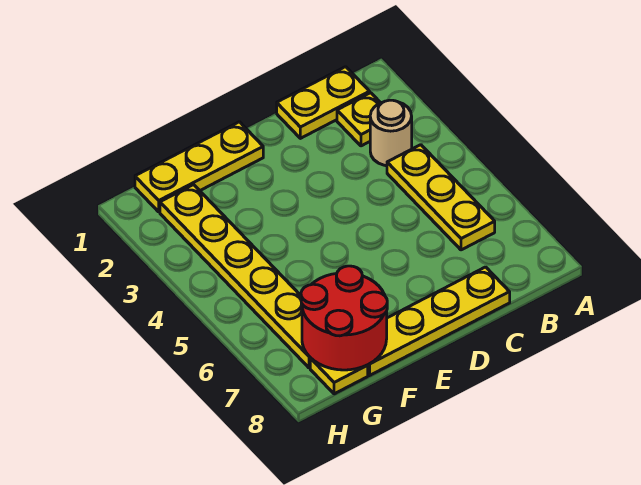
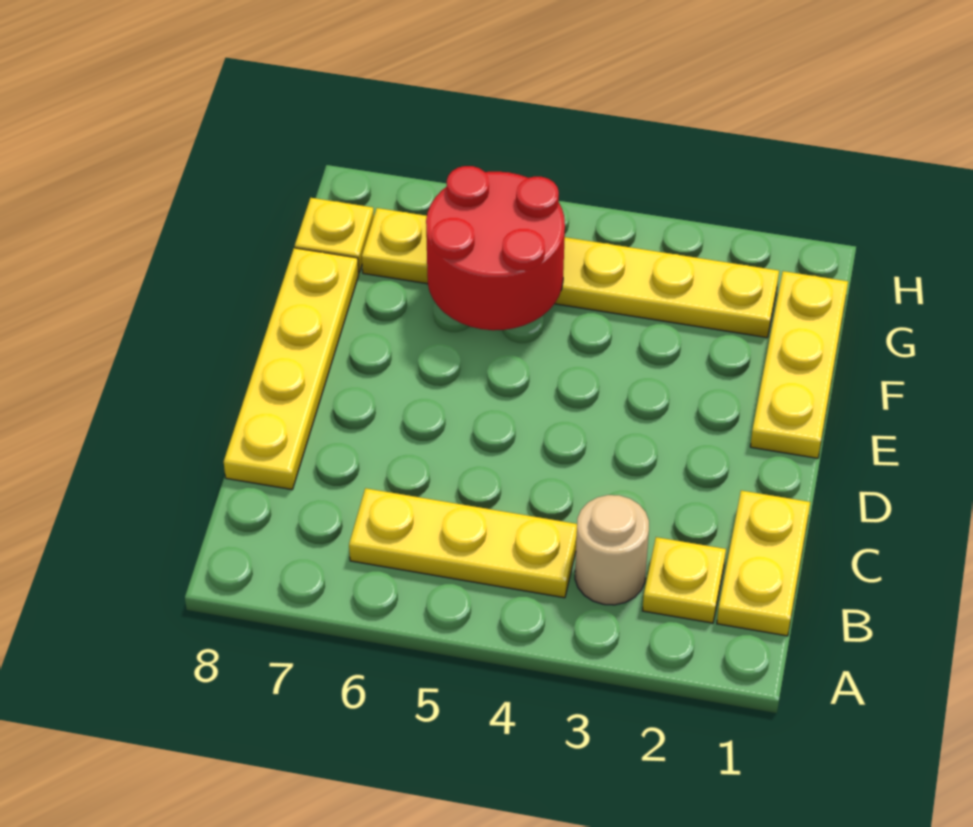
red round brick F7:G8 level 2 -> red round brick F5:G6 level 2

